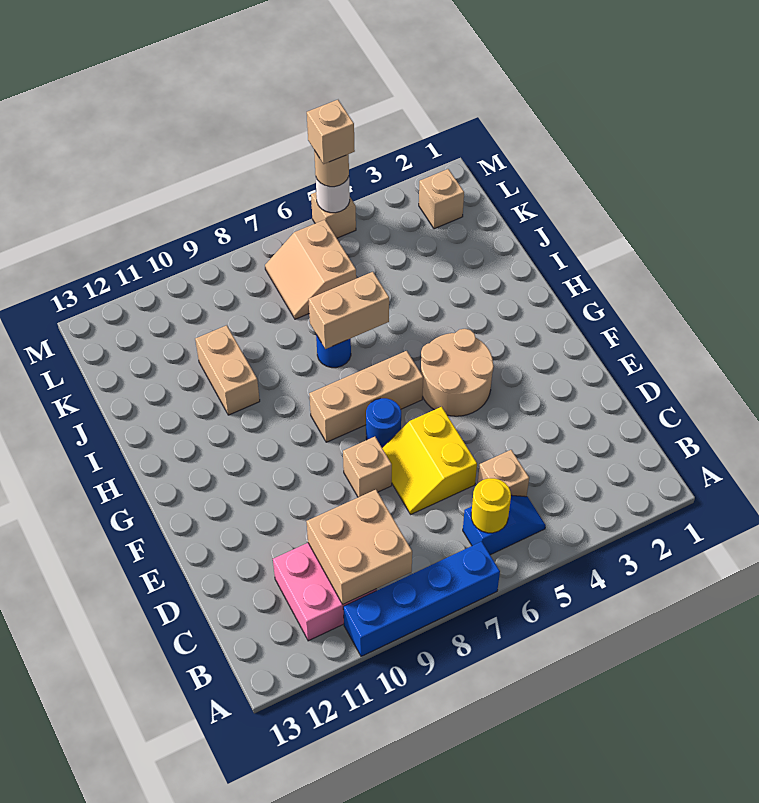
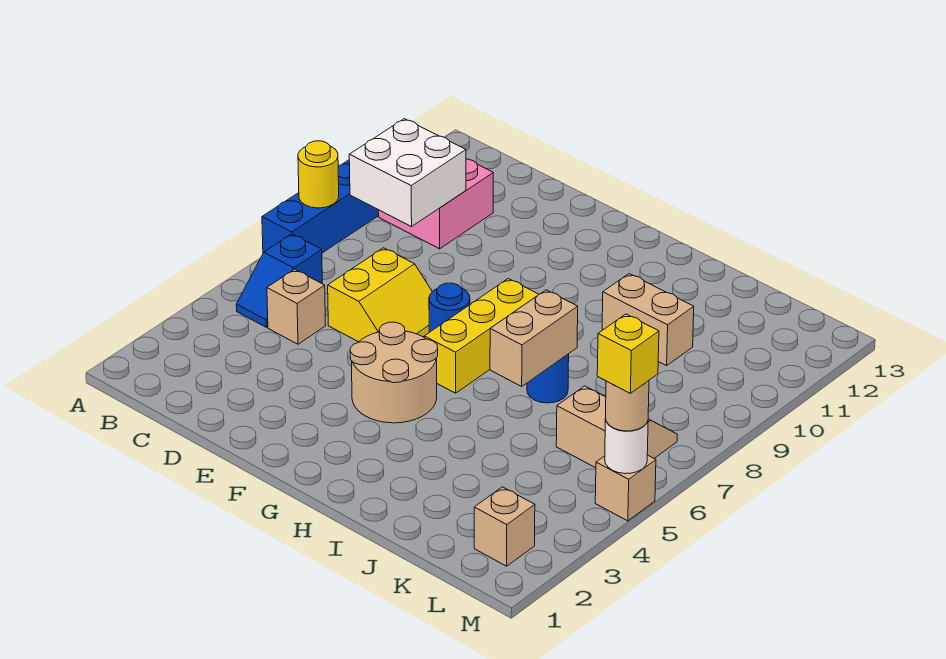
yellow round brick B6 level 2 -> yellow round brick A8 level 2
tan brick B9:C10 level 2 -> white brick B9:C10 level 2
yellow slope D6:E7 level 1 top 6 -> yellow slope D6:E7 level 1 top D
tan brick E8 level 1 -> none
tan brick G6:G8 level 1 -> yellow brick G6:G8 level 1
tan brick M5 level 4 -> yellow brick M5 level 4

